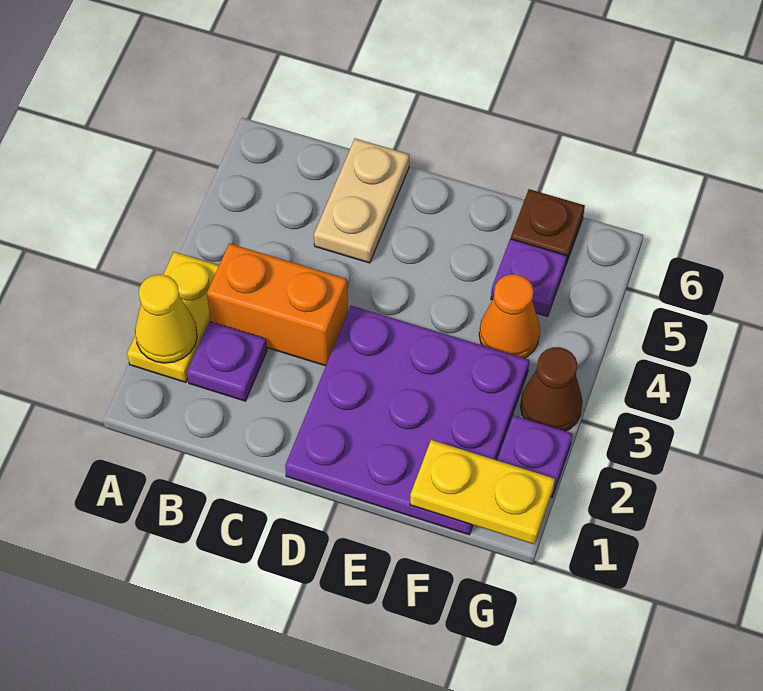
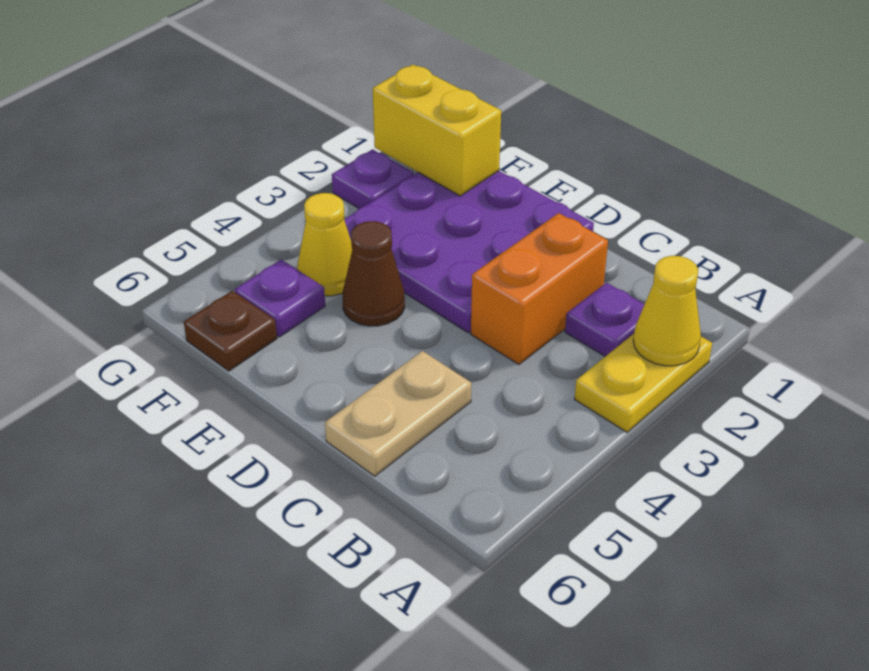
orange brick B3:C3 level 1 -> orange brick C2:C3 level 1
yellow plate F1:G1 level 2 -> yellow brick F1:G1 level 2
orange cone F4 level 1 -> yellow cone F4 level 1
brown cone G3 level 1 -> brown cone E4 level 1

